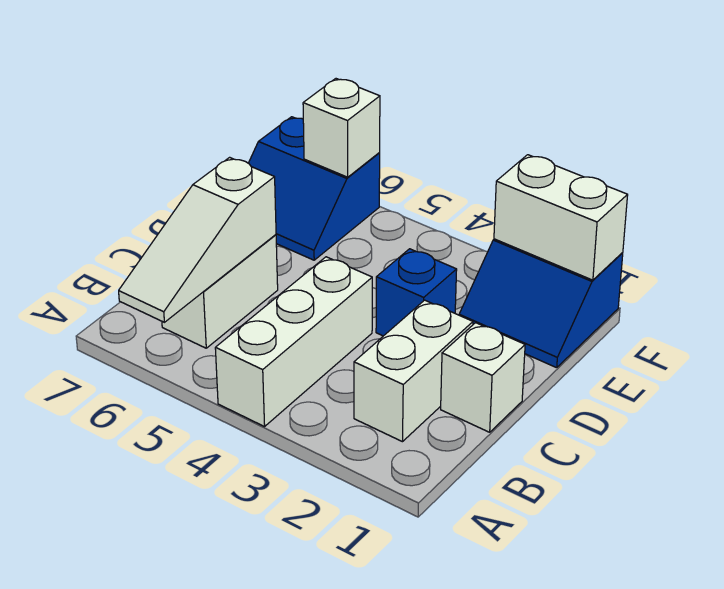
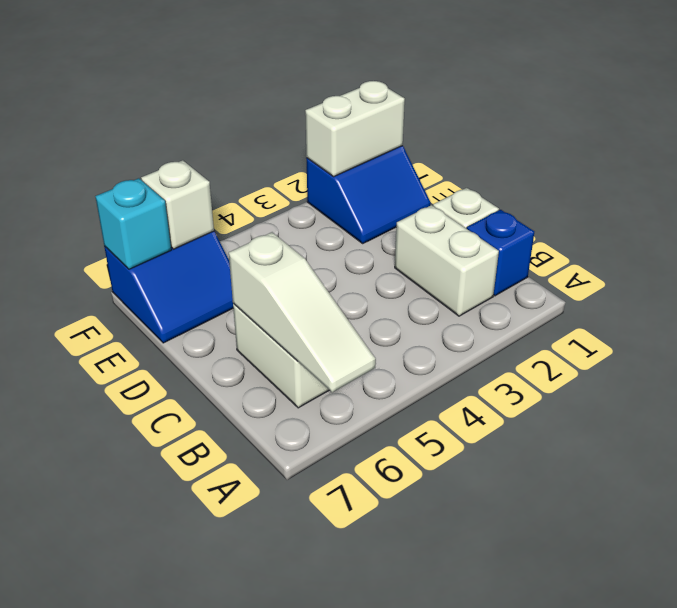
white brick A4:C4 level 1 -> none
blue brick D3 level 1 -> blue brick B1 level 1
none -> cyan brick F7 level 2

